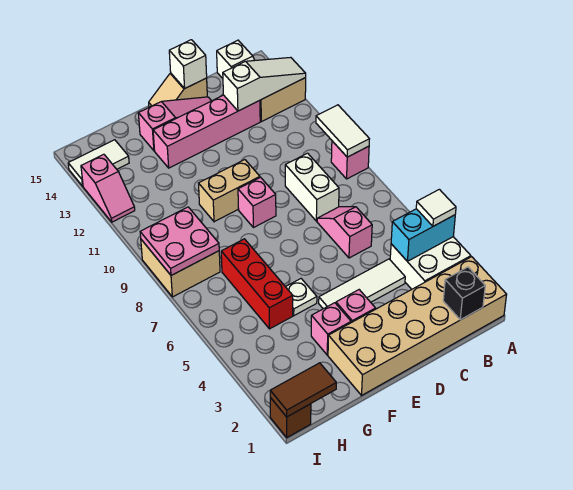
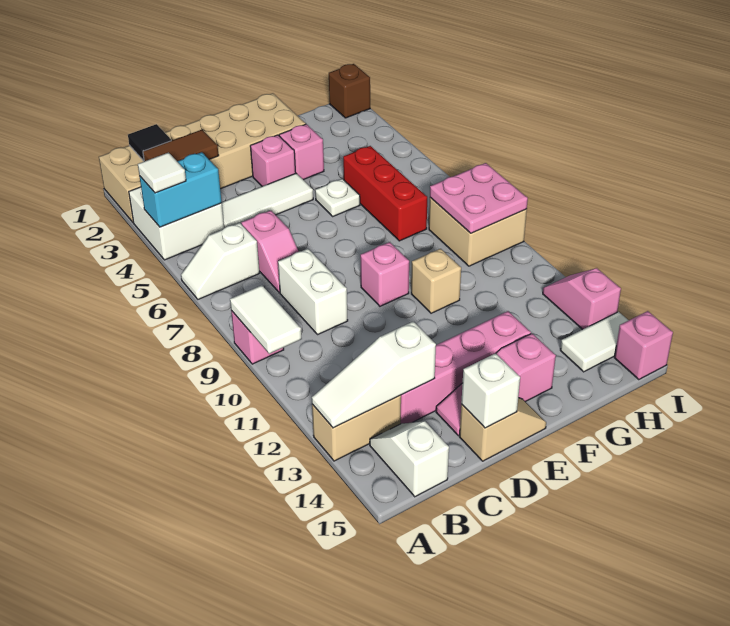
none -> white slope A6:B6 level 1 top B
black brick B1 level 2 -> black tile B1 level 2
tan brick E10:F10 level 1 -> tan brick F10 level 1
brown tile H1:I1 level 2 -> brown tile B2:C2 level 2
none -> pink brick I15 level 1

